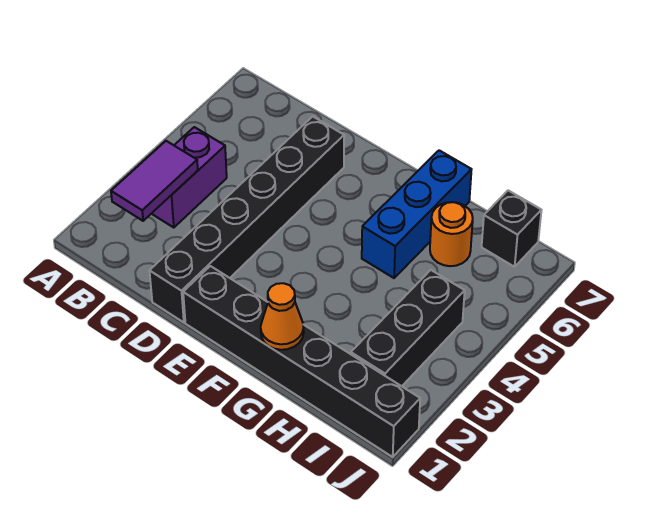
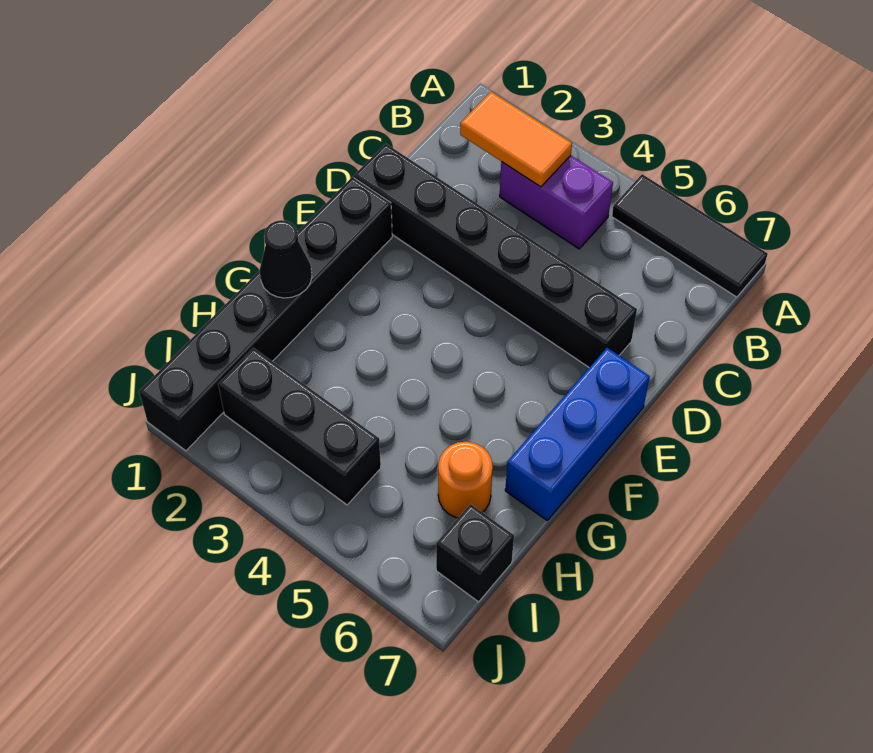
none -> black tile A5:A7 level 1
purple tile B2:B3 level 2 -> orange tile B2:B3 level 2
orange cone G1 level 2 -> black cone G1 level 2
blue brick G5:G7 level 1 -> blue brick E7:G7 level 1

